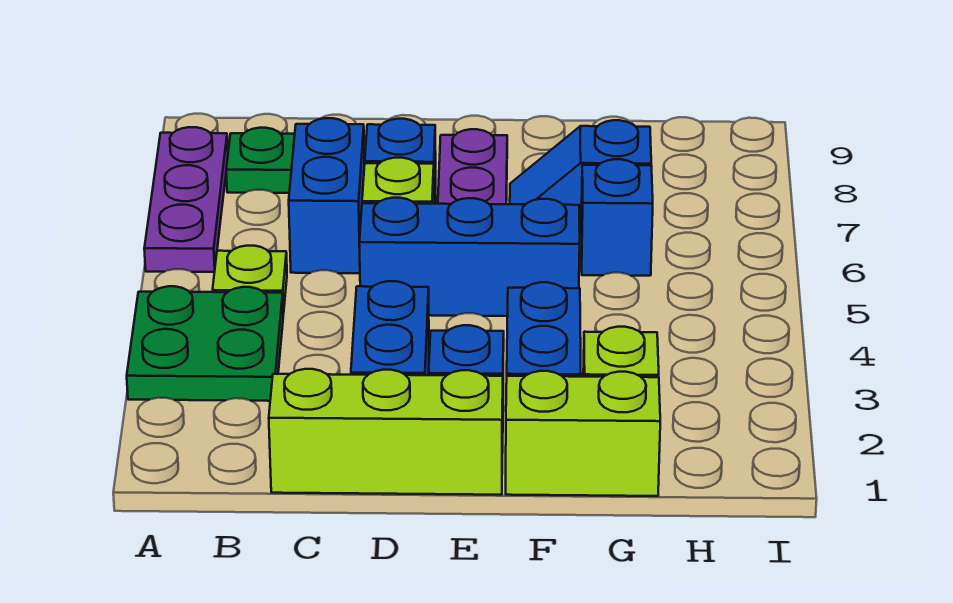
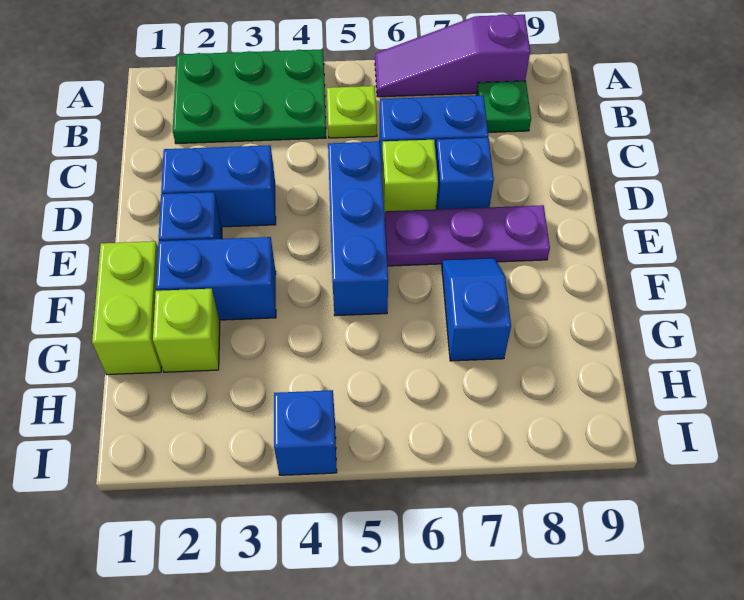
green plate A3:B4 level 1 -> green plate A2:B4 level 1
purple plate A6:A8 level 1 -> purple slope A6:A8 level 1 top 8
lime brick C1:E1 level 1 -> none
blue brick G6 level 1 -> blue brick I4 level 1

